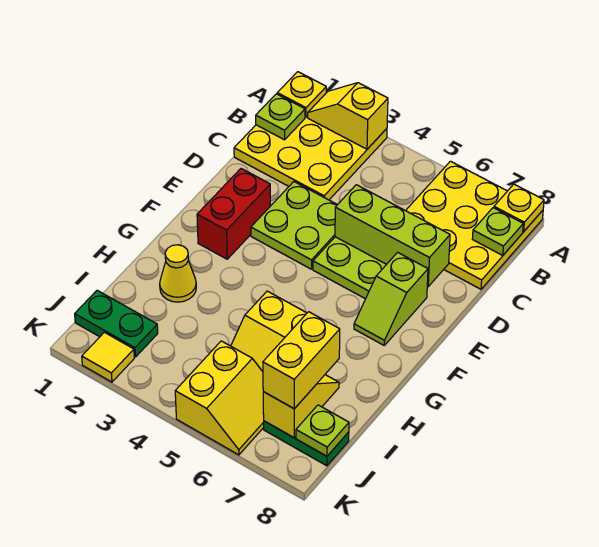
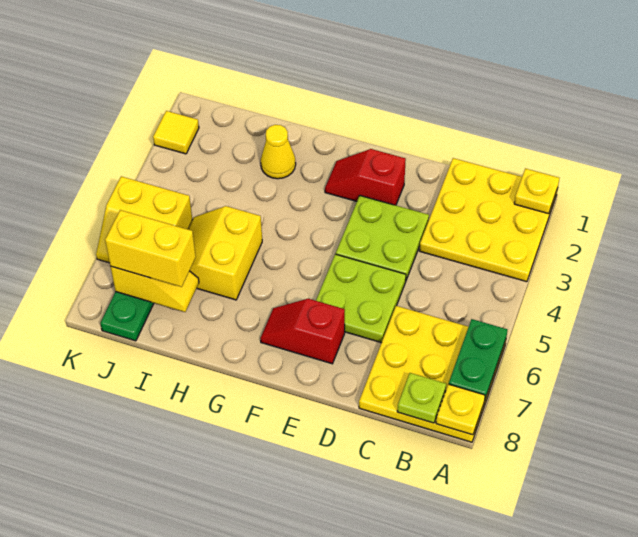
yellow slope A2:A3 level 2 top 3 -> none
lime plate B1 level 2 -> none
lime brick D5:D7 level 2 -> none
red brick E2:F2 level 1 -> red slope E2:F2 level 1 top E
lime slope E7:F7 level 1 top E -> red slope E7:F7 level 1 top E
green plate J1:J2 level 1 -> green plate A6:A7 level 2
lime plate J8 level 2 -> none

